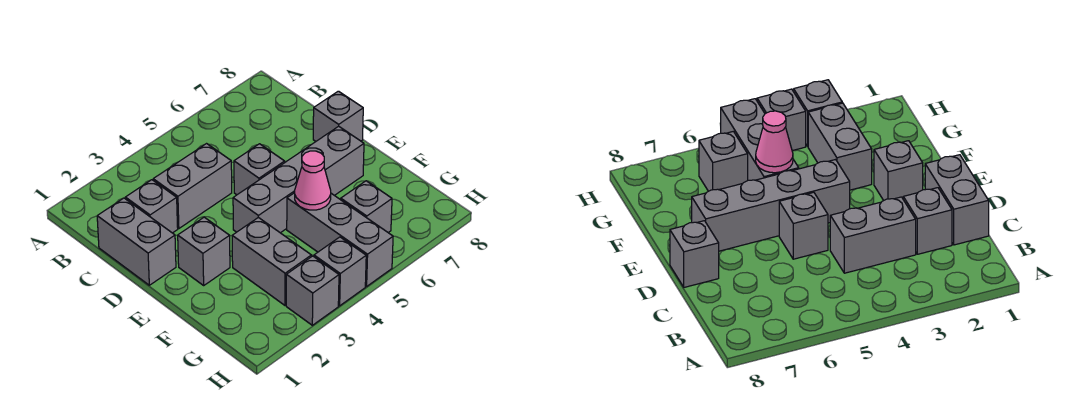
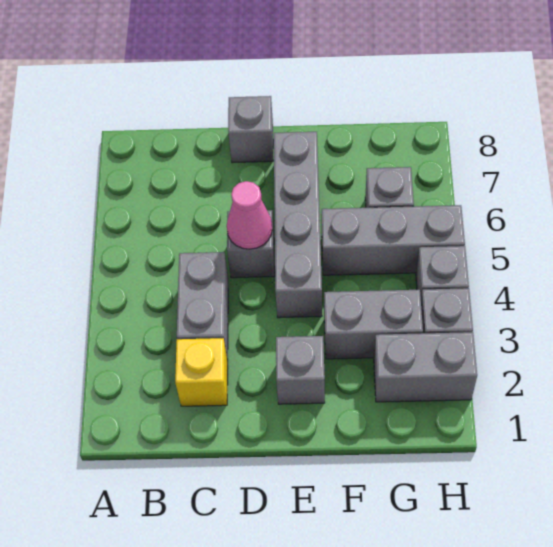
grey brick C1:D1 level 1 -> grey brick G2:H2 level 1
grey brick C2 level 1 -> yellow brick C2 level 1
pink cone F5 level 2 -> pink cone D5 level 2

